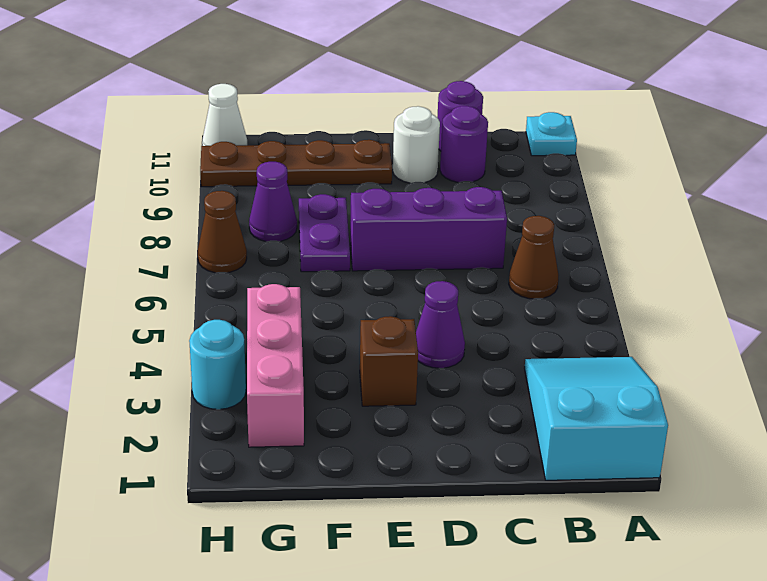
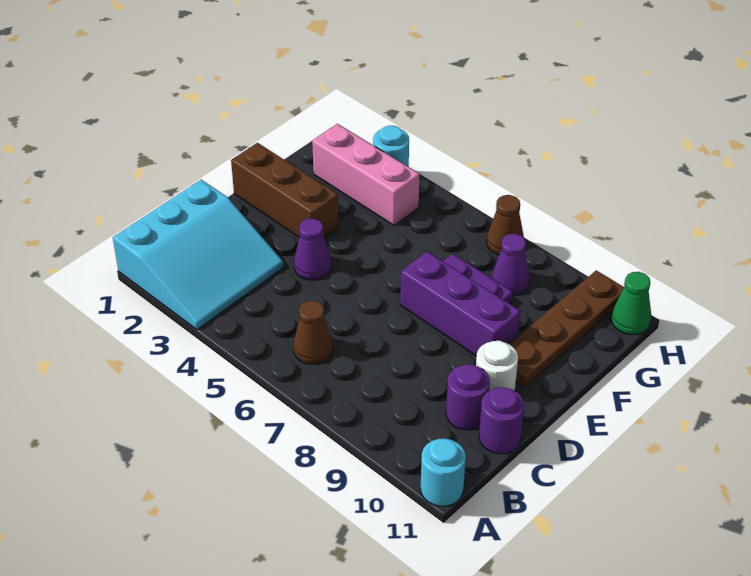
cyan slope A1:B3 level 1 top 1 -> cyan slope A1:C3 level 1 top 1
cyan plate A11 level 1 -> cyan round brick A11 level 1
purple brick C7:E7 level 1 -> purple brick E7:E9 level 1
brown brick E3 level 1 -> brown brick E1:E3 level 1
white cone H11 level 1 -> green cone H11 level 1

